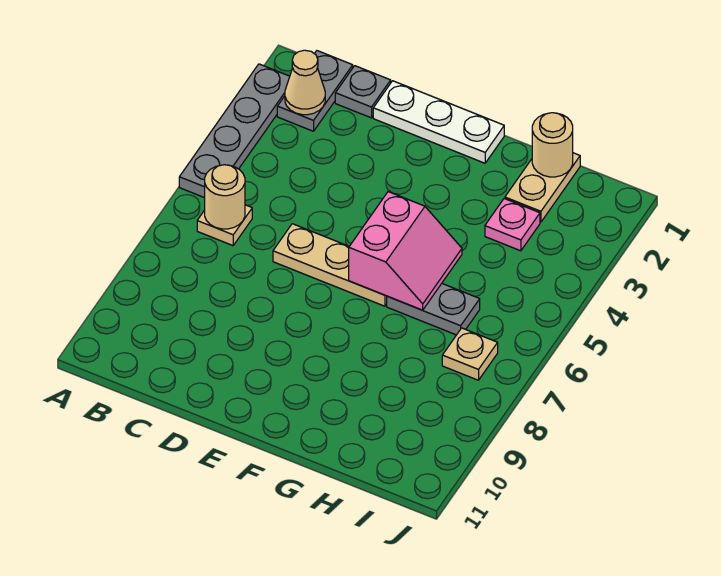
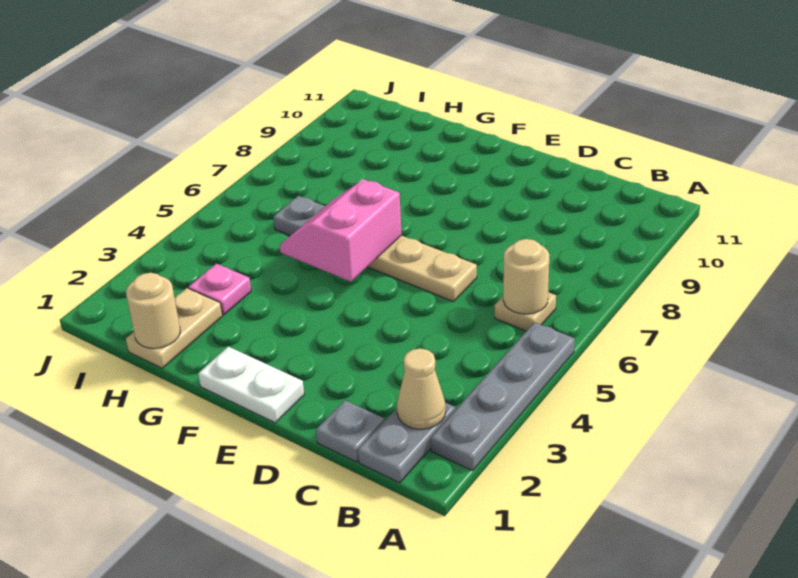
white plate D1:F1 level 1 -> white plate E1:F1 level 1
tan plate I7 level 1 -> none

